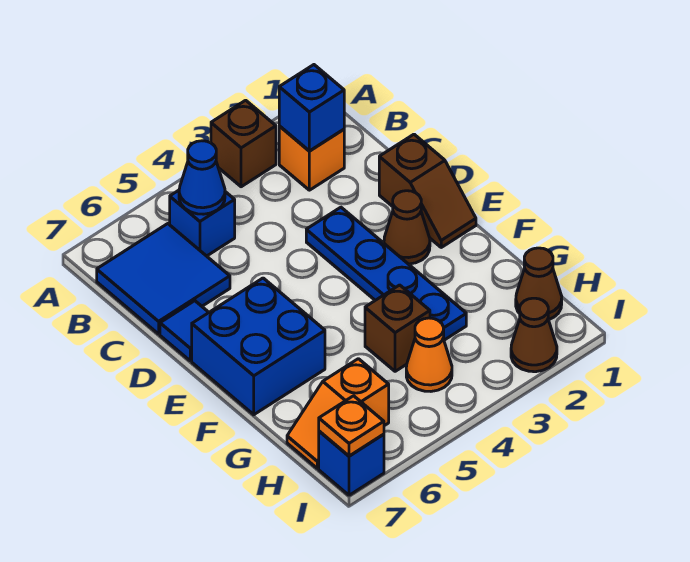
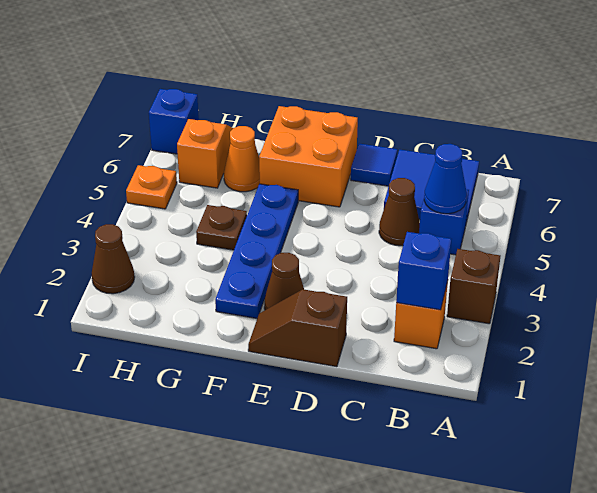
blue plate D3:G3 level 1 -> blue plate F2:F5 level 1
blue brick E6:F7 level 1 -> orange brick E6:F7 level 1
brown brick G4 level 1 -> brown plate G4 level 1
brown cone H1 level 1 -> brown cone C5 level 1
orange cone H4 level 1 -> orange cone G6 level 1
orange plate I7 level 2 -> orange plate I5 level 1

